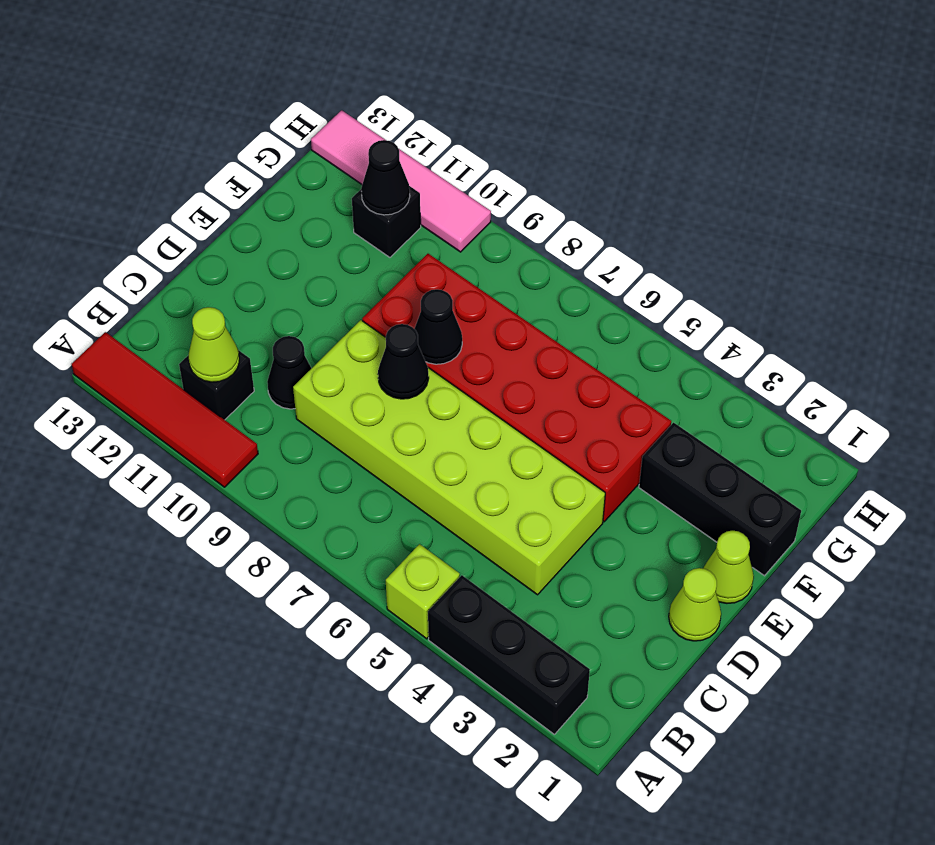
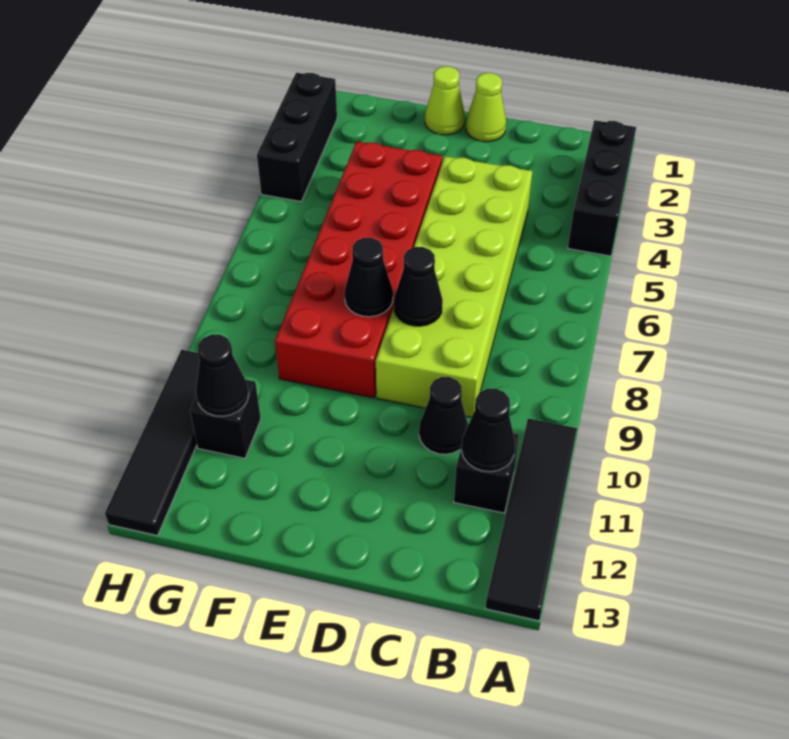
lime brick A5 level 1 -> none
red tile A10:A13 level 1 -> black tile A10:A13 level 1
lime cone B11 level 2 -> black cone B11 level 2
black brick F1:F3 level 1 -> black brick H2:H4 level 1
pink tile H10:H13 level 1 -> black tile H10:H13 level 1

